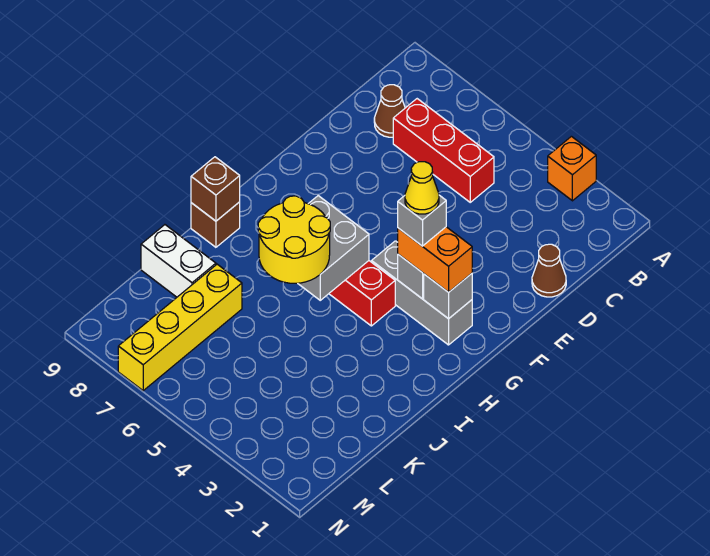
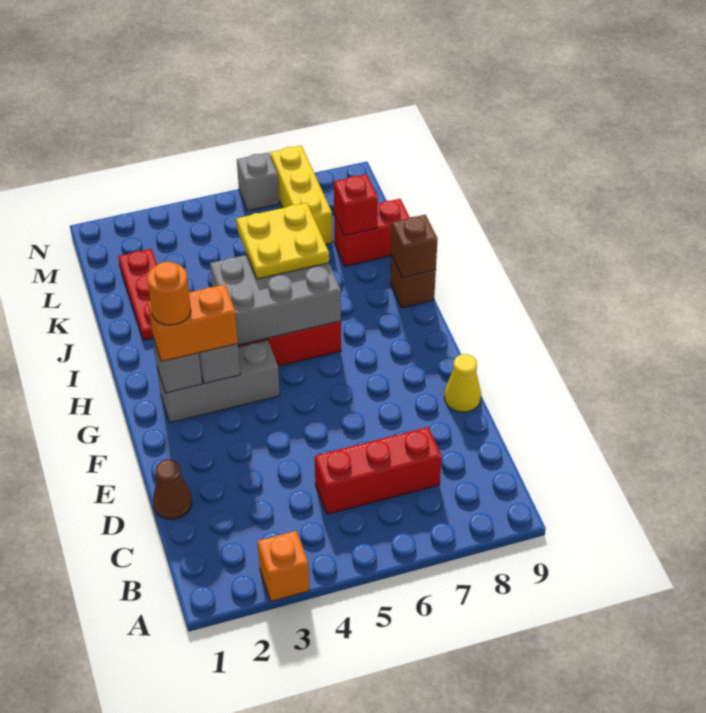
brown cone C8 level 1 -> none
none -> orange round brick G2 level 4
grey brick G3 level 4 -> grey brick N6 level 1
yellow cone G3 level 5 -> yellow cone E9 level 1
grey brick H5:I6 level 2 -> grey brick H4:I6 level 2
yellow round brick I5:J6 level 3 -> yellow plate I5:J6 level 3
none -> red plate J2:L2 level 1
yellow brick K7:N7 level 1 -> yellow brick L7:N7 level 1
white brick K8:K9 level 1 -> red brick K8:K9 level 1
none -> red brick K8 level 2

